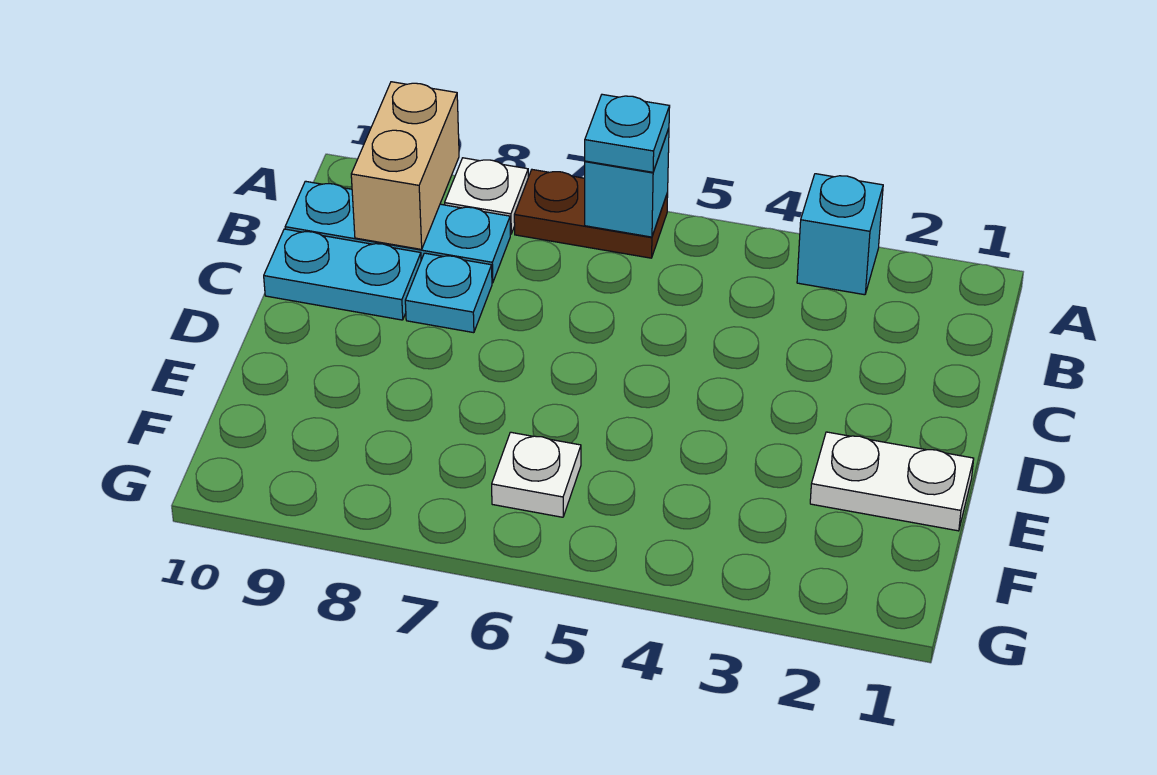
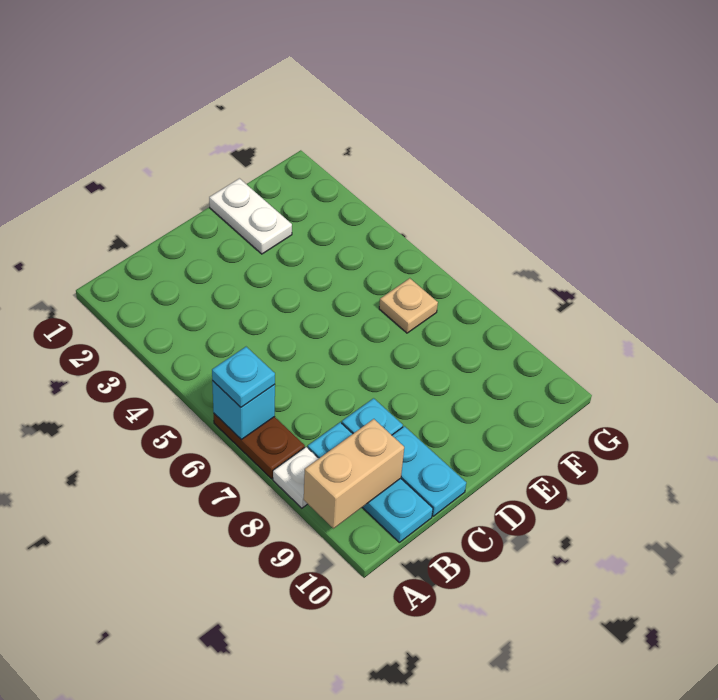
cyan brick A3 level 1 -> none
white plate F6 level 1 -> tan plate F6 level 1

